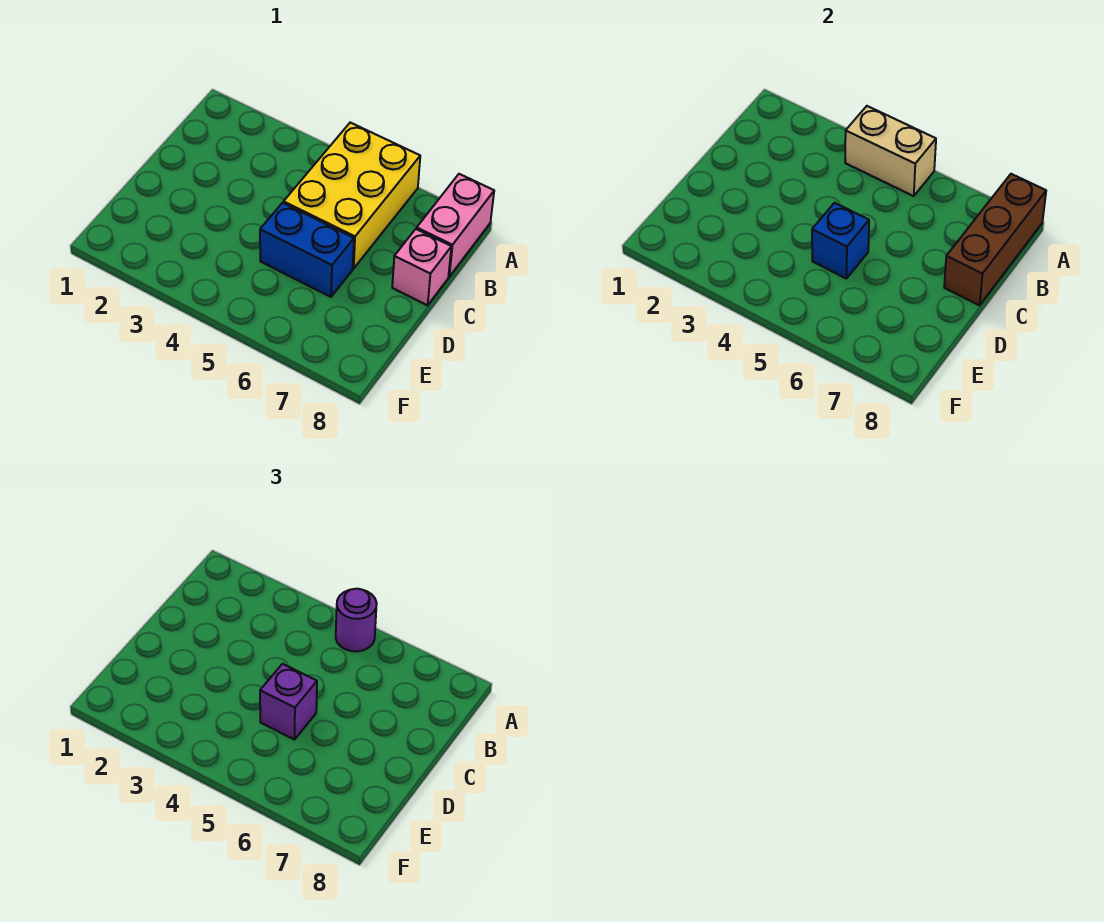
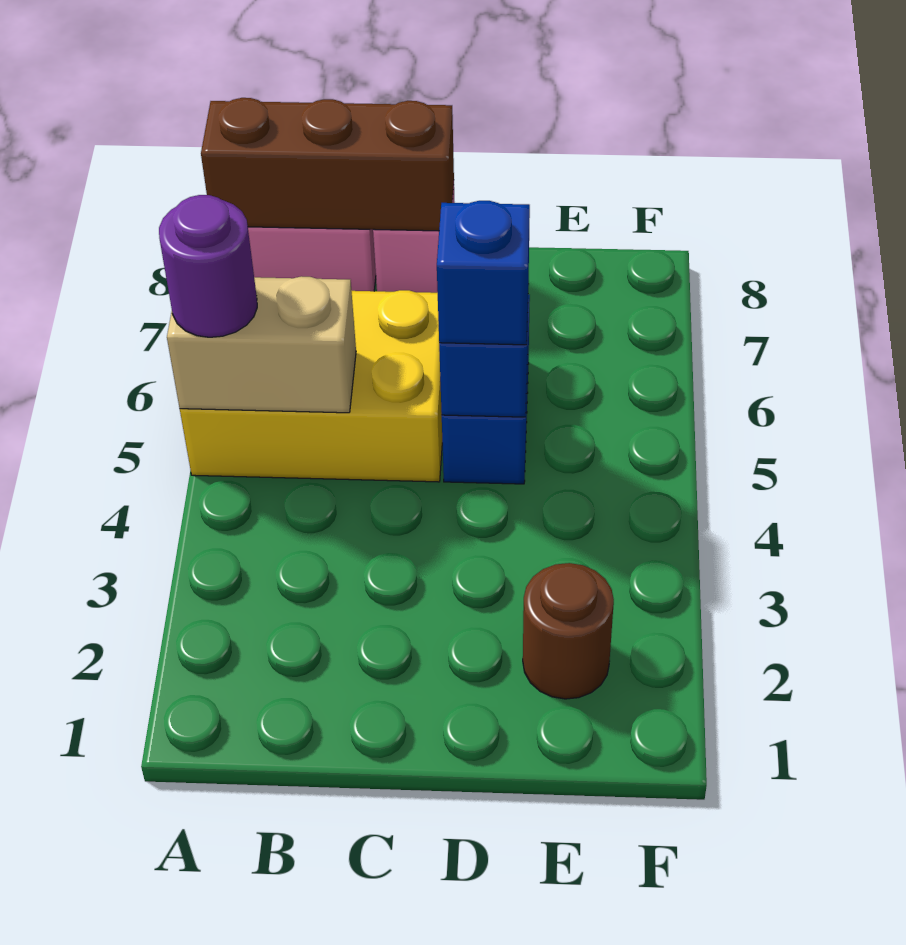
tan brick A4:A5 level 2 -> tan brick A5:B5 level 2
purple brick D5 level 3 -> blue brick D5 level 3
none -> brown round brick E2 level 1

